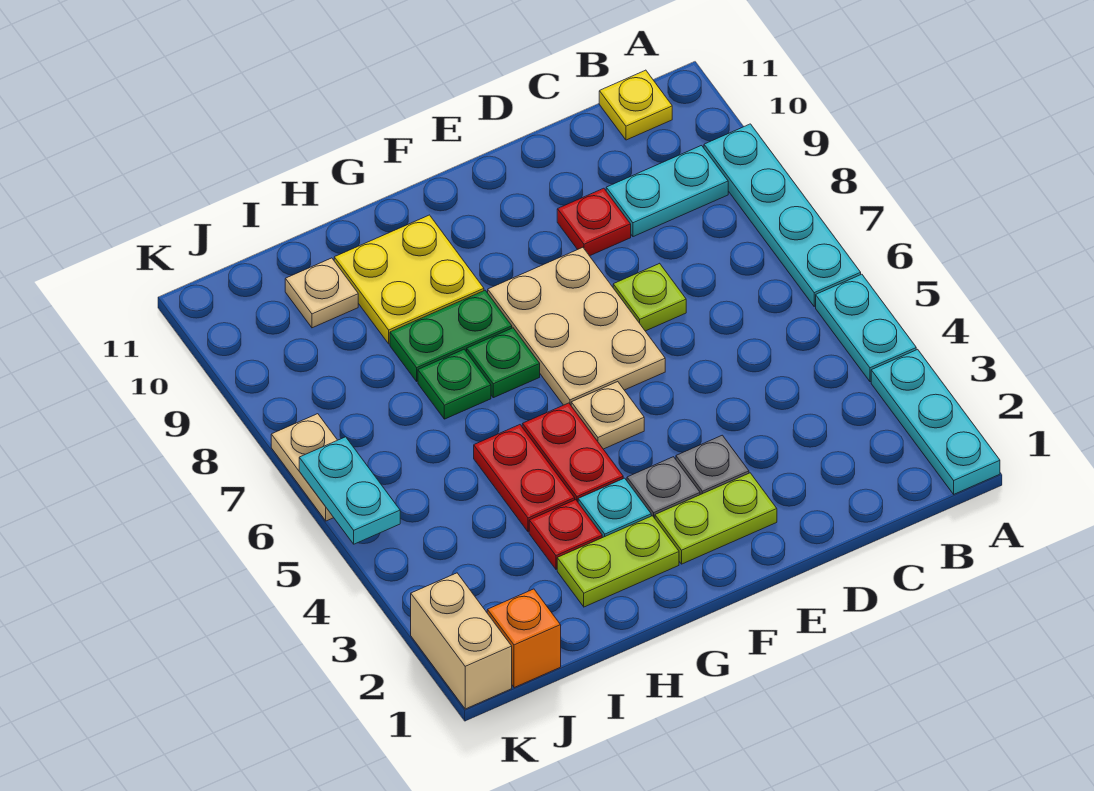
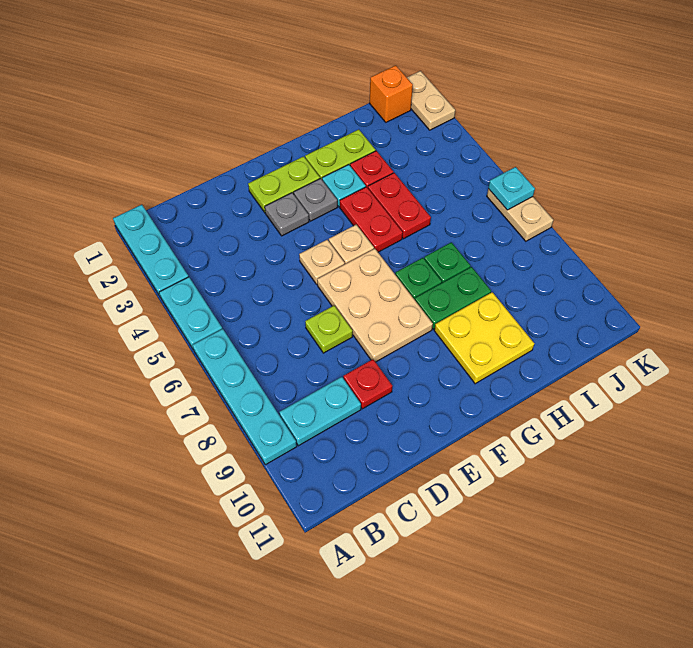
yellow plate B11 level 1 -> none
tan plate I10 level 1 -> tan plate E5 level 1
tan brick K1:K2 level 1 -> tan plate K1:K2 level 1
cyan plate K5:K6 level 2 -> cyan plate K6 level 2

